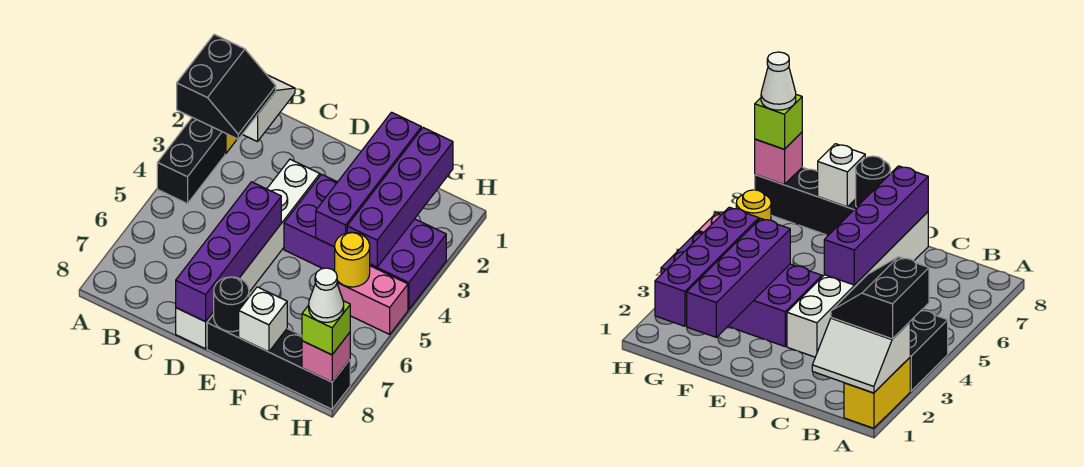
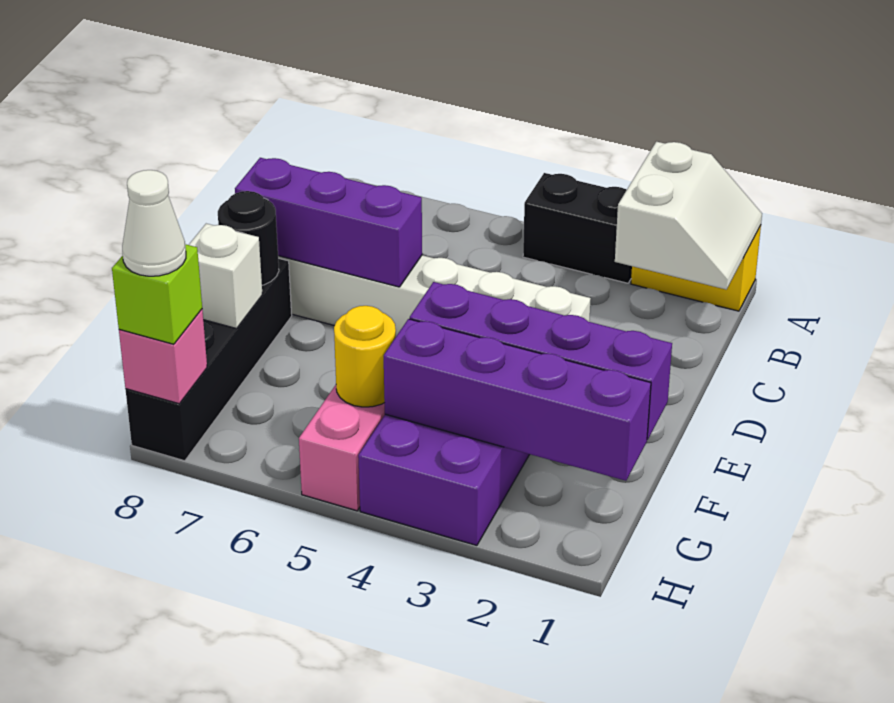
black slope A2:B3 level 3 top A -> none
purple brick D5:D8 level 2 -> purple brick D6:D8 level 2

